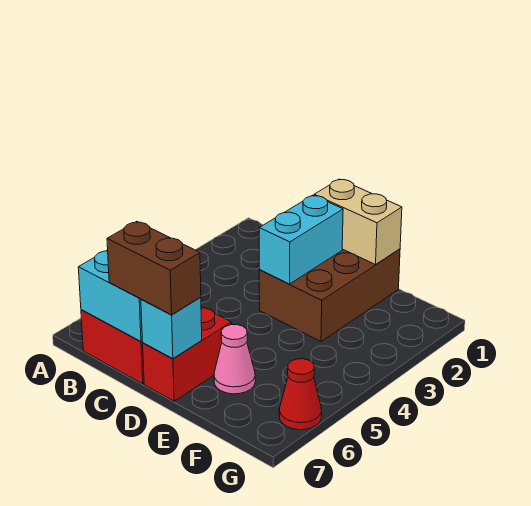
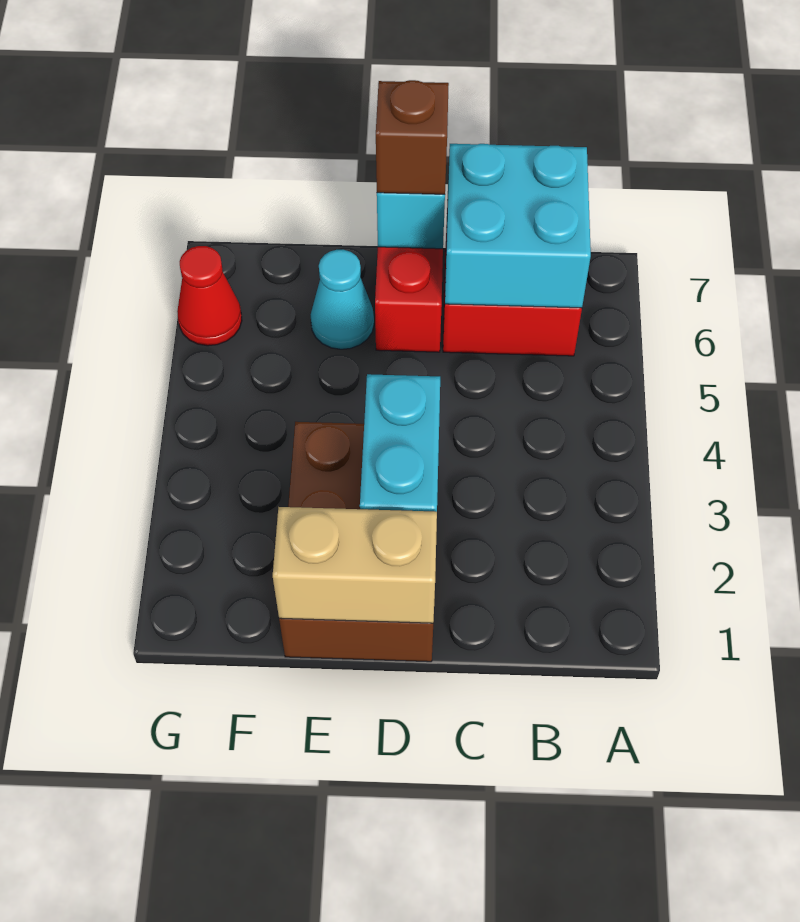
brown brick C7:D7 level 3 -> brown brick D7 level 3
pink cone E6 level 1 -> cyan cone E6 level 1

